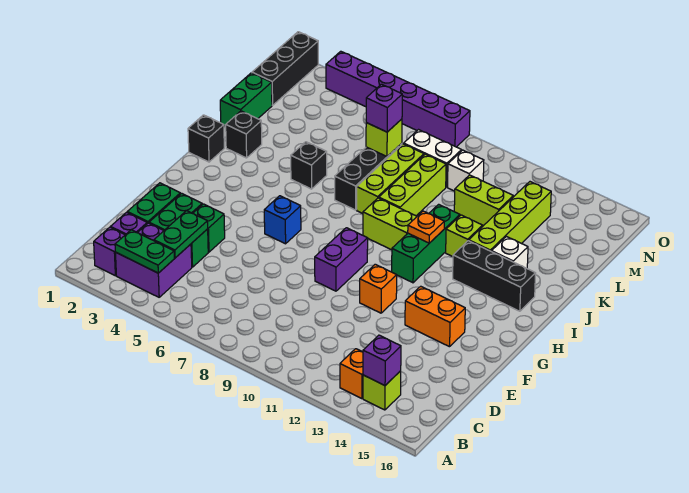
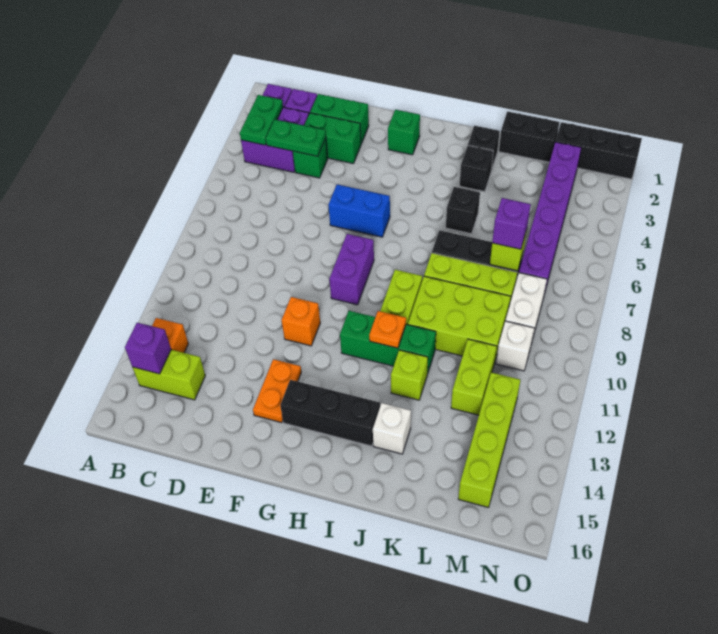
lime brick B14 level 1 -> lime brick B14:C14 level 1
green brick E4 level 1 -> green brick G2 level 1
purple brick F9:G9 level 1 -> purple brick G8:G9 level 1
orange brick F13:F14 level 1 -> orange plate F13:F14 level 1
blue brick G6 level 1 -> blue brick F6:G6 level 1
black brick I1 level 1 -> black brick J3 level 1
black brick I13:I15 level 1 -> black brick G14:I14 level 1
lime brick J9:L9 level 1 -> lime brick J9:L10 level 1
lime brick J13:M13 level 1 -> lime brick M12:M15 level 1
green brick K1:L1 level 1 -> black brick K1:L1 level 1
purple brick O3:O8 level 1 -> purple brick M2:M7 level 1

